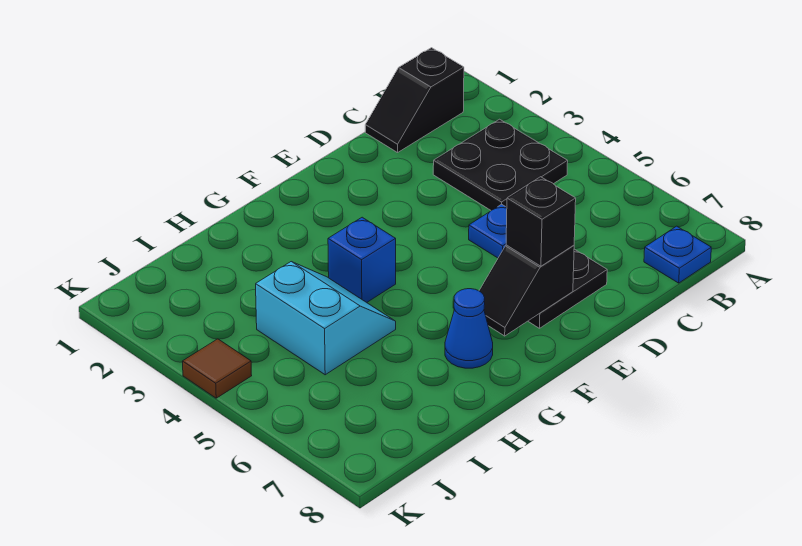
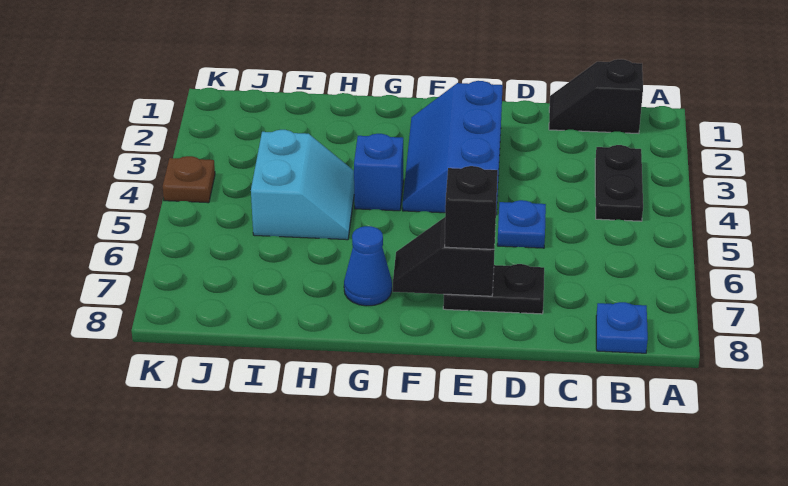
black plate B3:C4 level 1 -> black plate B3:B4 level 1
none -> blue slope E2:F4 level 1 top E
brown tile K4 level 1 -> brown plate K4 level 1

